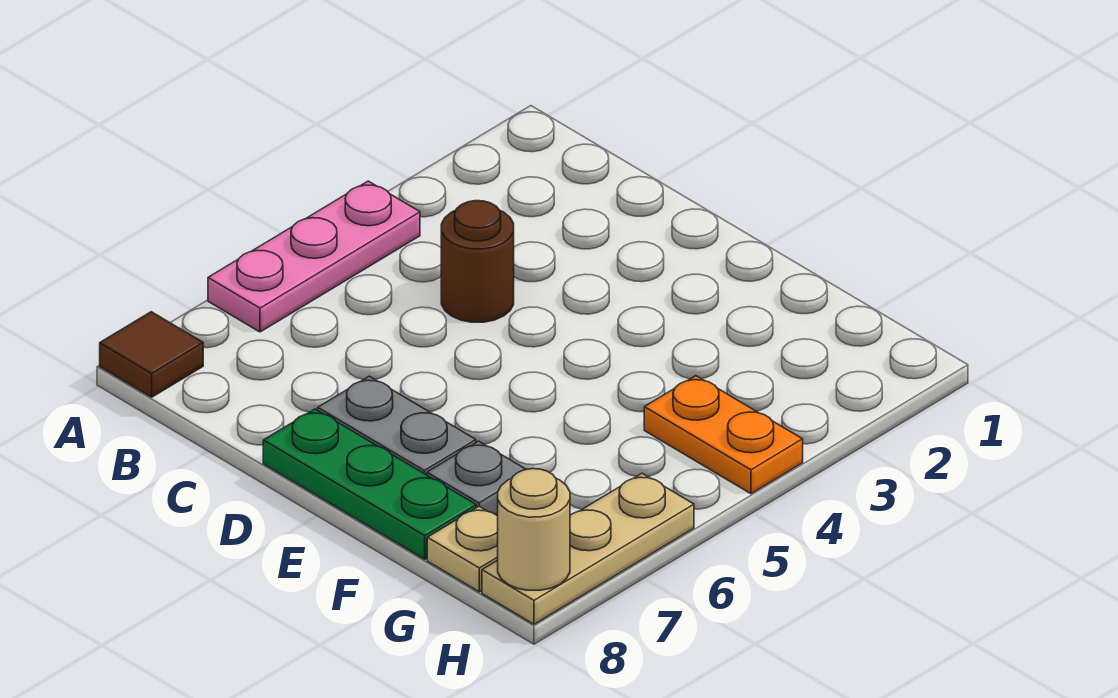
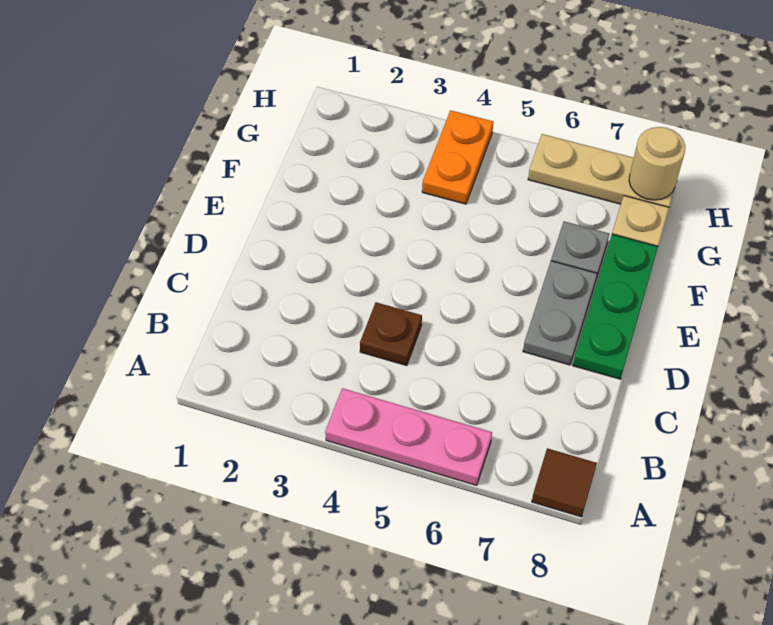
brown round brick C4 level 1 -> brown plate C4 level 1

